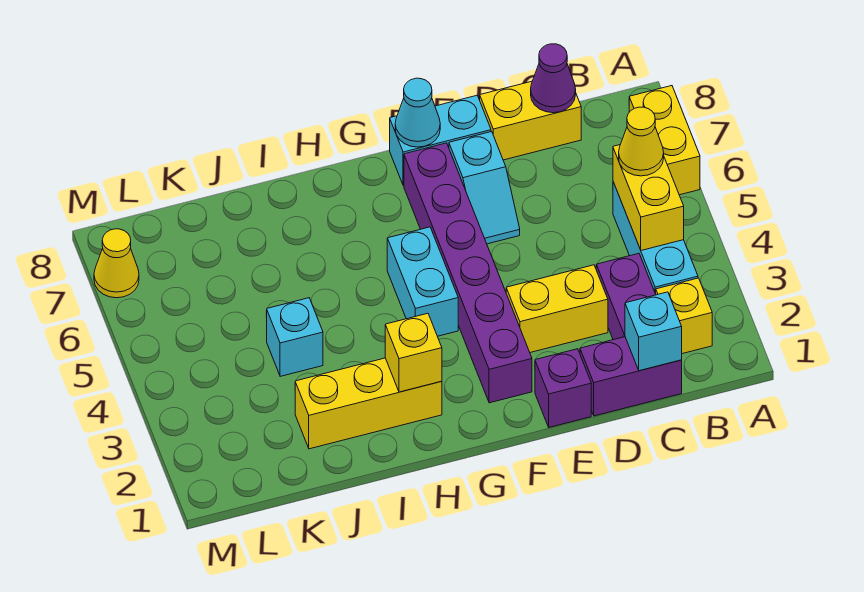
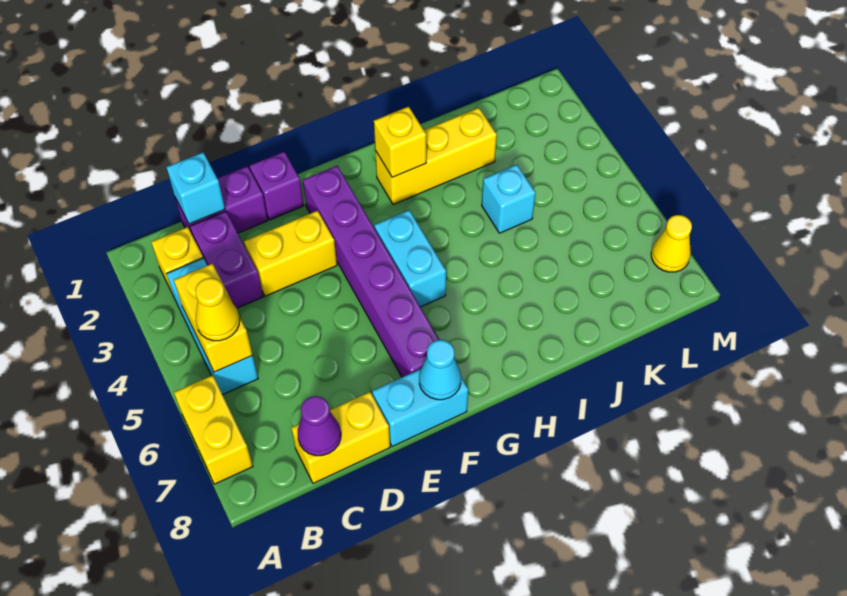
cyan slope E6:E7 level 1 top 7 -> none

